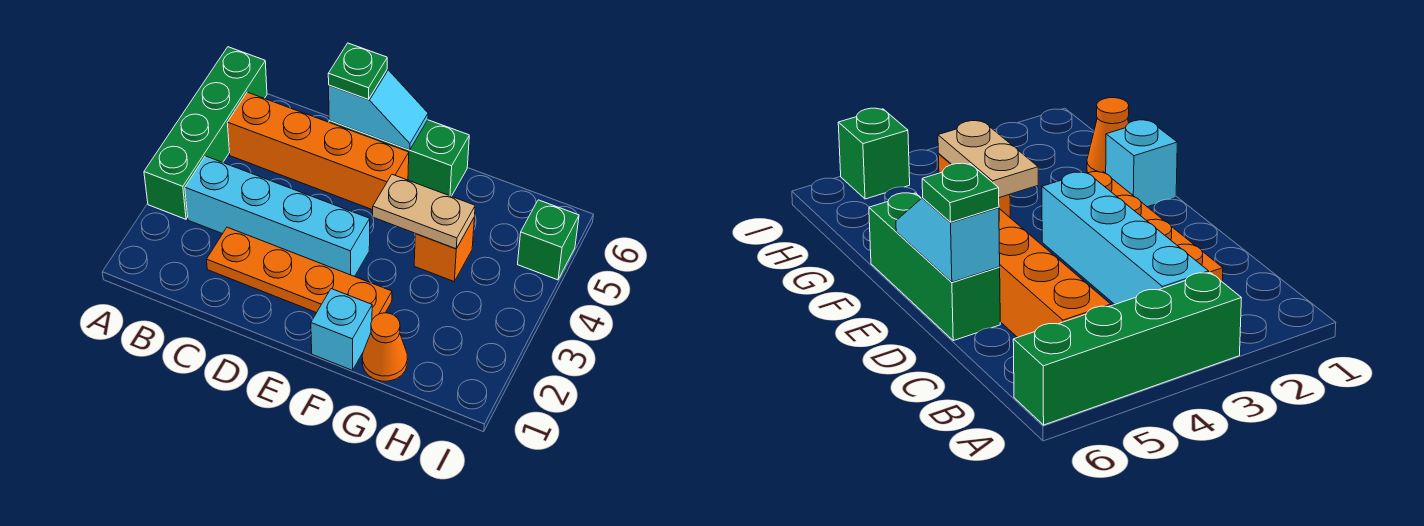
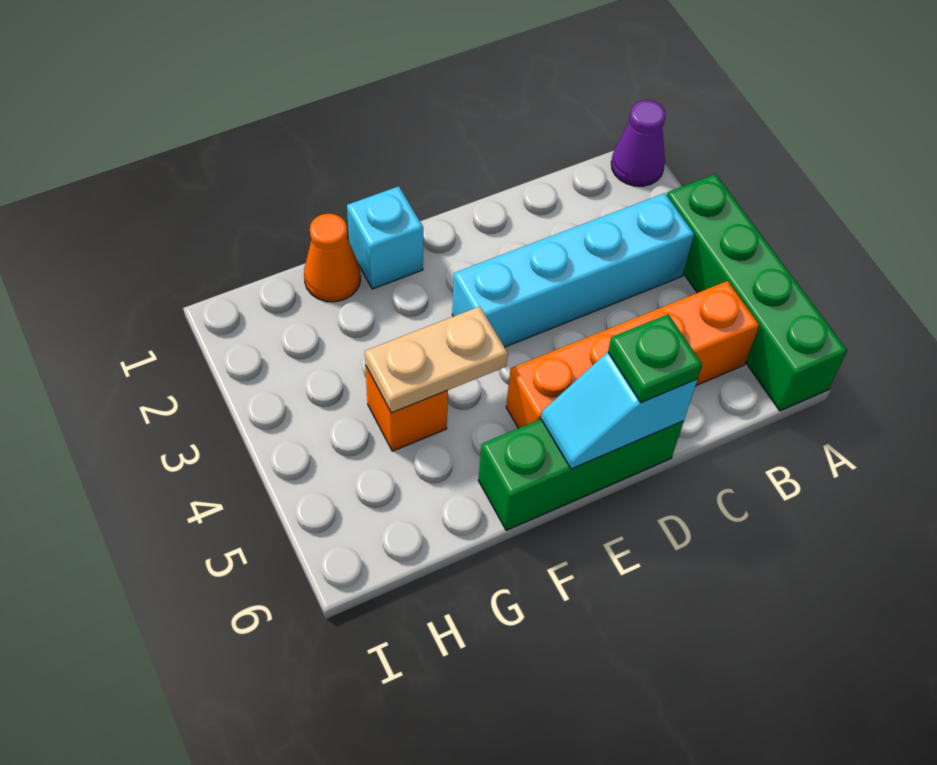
none -> purple cone A1 level 1
orange plate C2:F2 level 1 -> none
green brick I5 level 1 -> none

